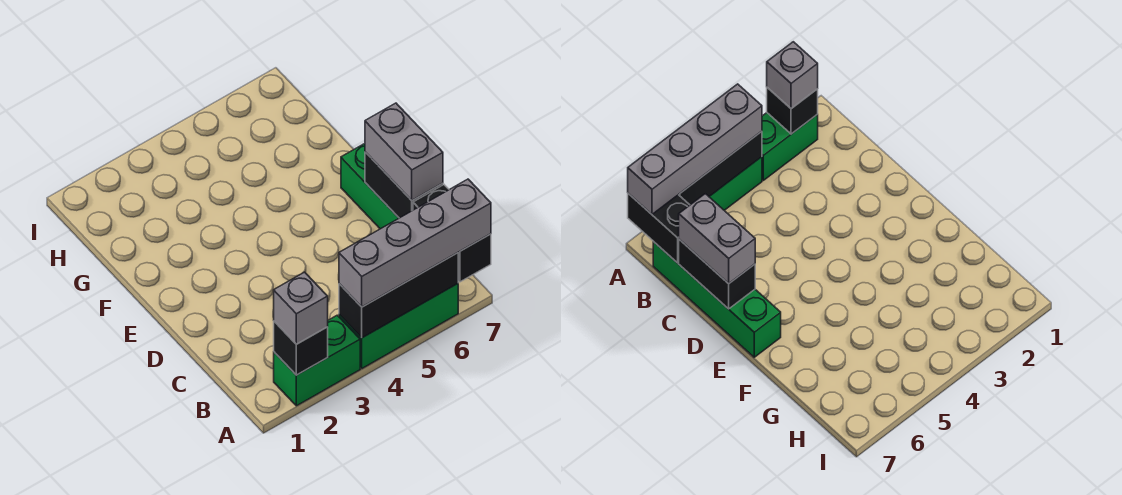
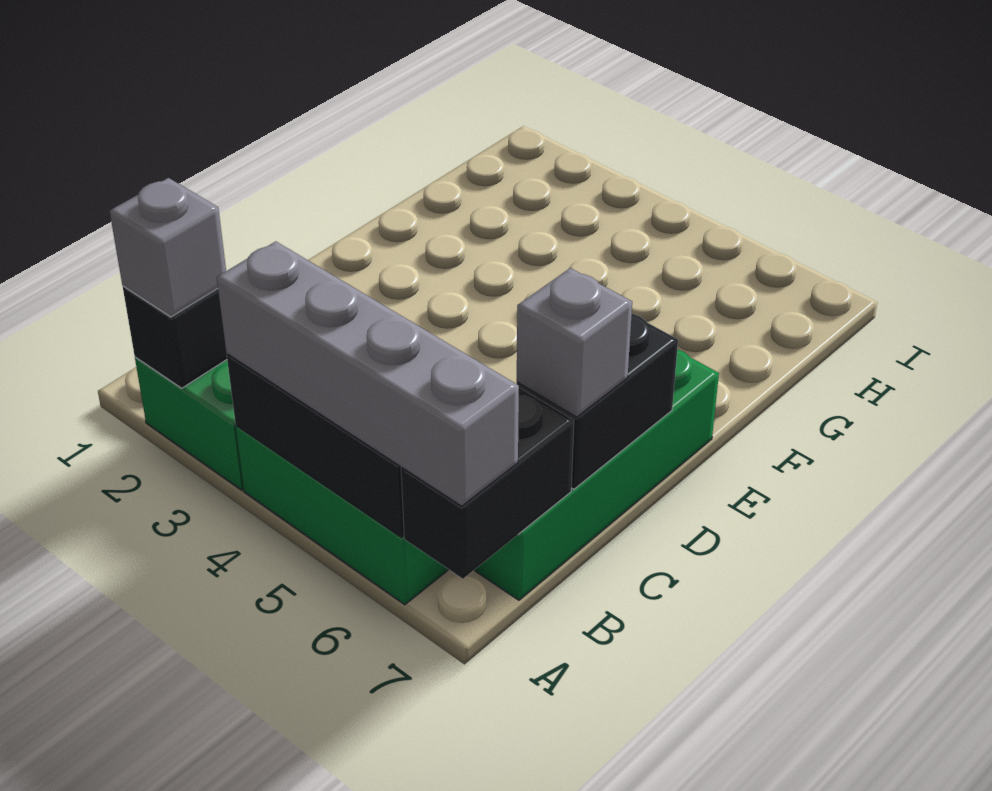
grey brick C7:D7 level 3 -> grey brick C7 level 3

